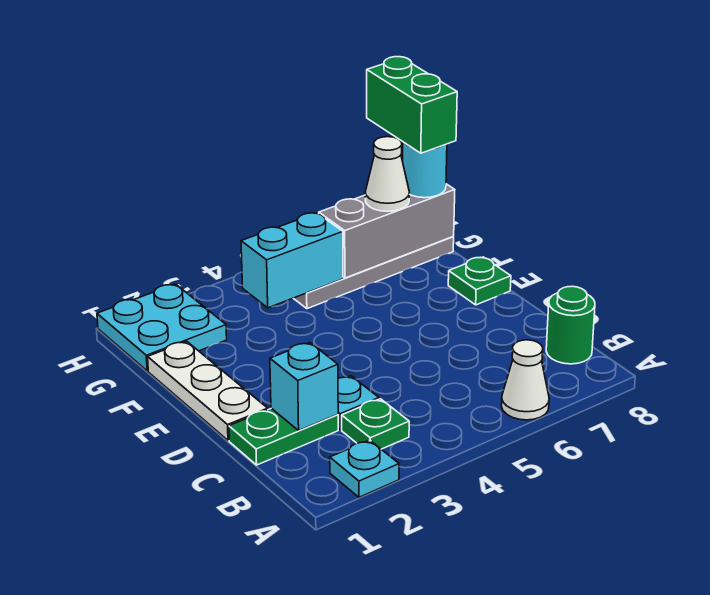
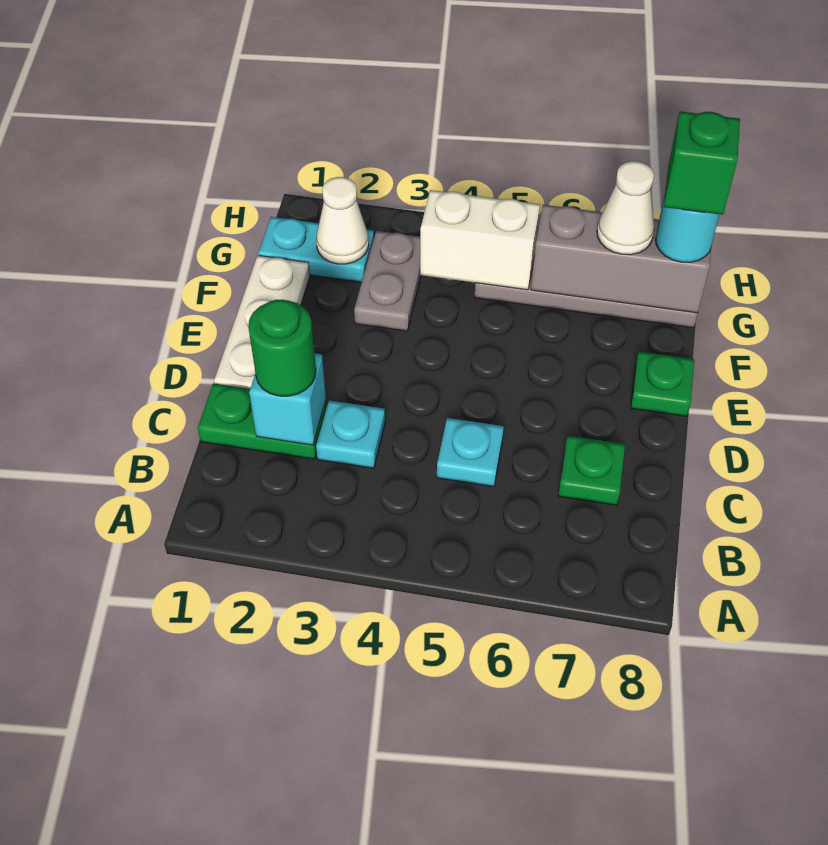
cyan plate A2 level 1 -> cyan plate C5 level 1
white cone A6 level 1 -> white cone G2 level 2
green plate B3 level 1 -> green plate C7 level 1
green round brick B8 level 1 -> green round brick C2 level 3
none -> grey plate F3:G3 level 1
cyan plate G1:H2 level 1 -> cyan plate G1:G2 level 1
cyan brick G4:G5 level 2 -> white brick G4:G5 level 2
green brick G8:H8 level 4 -> green brick G8 level 4

